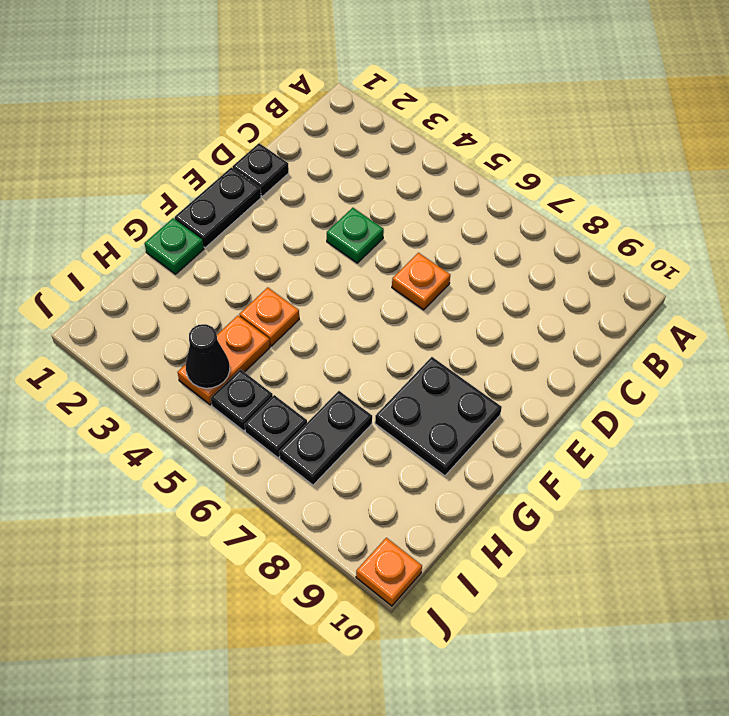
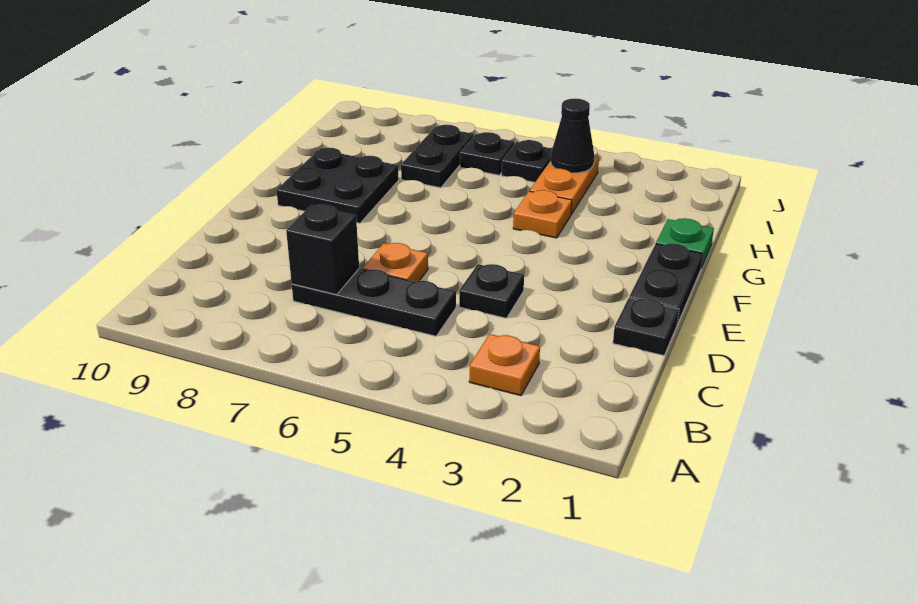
none -> black plate C5:C7 level 1
none -> black brick C7 level 2
green plate D4 level 1 -> black plate D4 level 1
orange plate J10 level 1 -> orange plate B3 level 1

